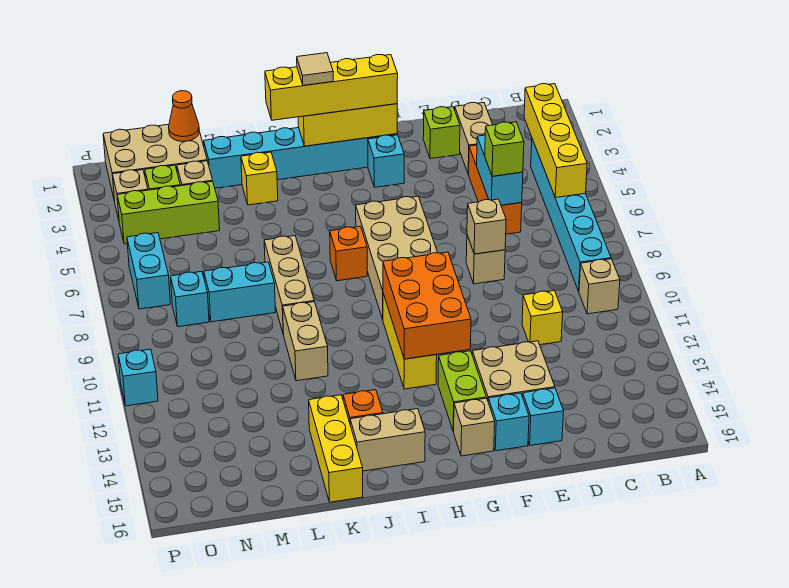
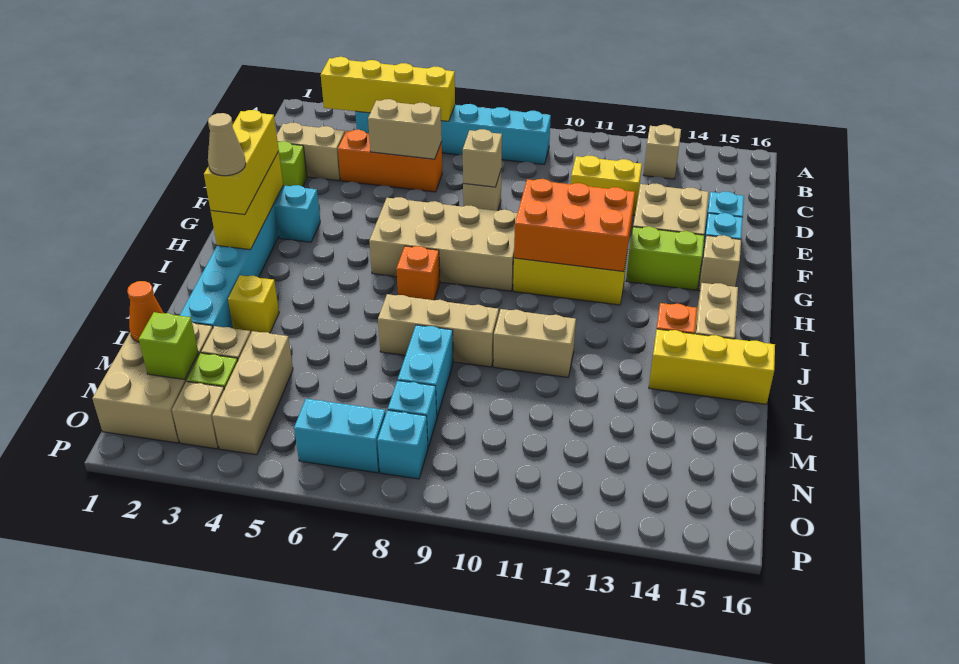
tan brick B10 level 1 -> tan brick B13 level 1
cyan brick D5:D6 level 2 -> tan brick D5:D6 level 2
lime brick D6 level 3 -> lime brick N2 level 2
yellow brick D11 level 1 -> yellow brick D11:D12 level 1
yellow brick G2:J2 level 3 -> yellow brick G2:I2 level 3
tan tile I2 level 4 -> tan cone I2 level 4
lime brick M4:O4 level 1 -> tan brick M4:O4 level 1
cyan brick P11 level 1 -> cyan brick O8 level 1

